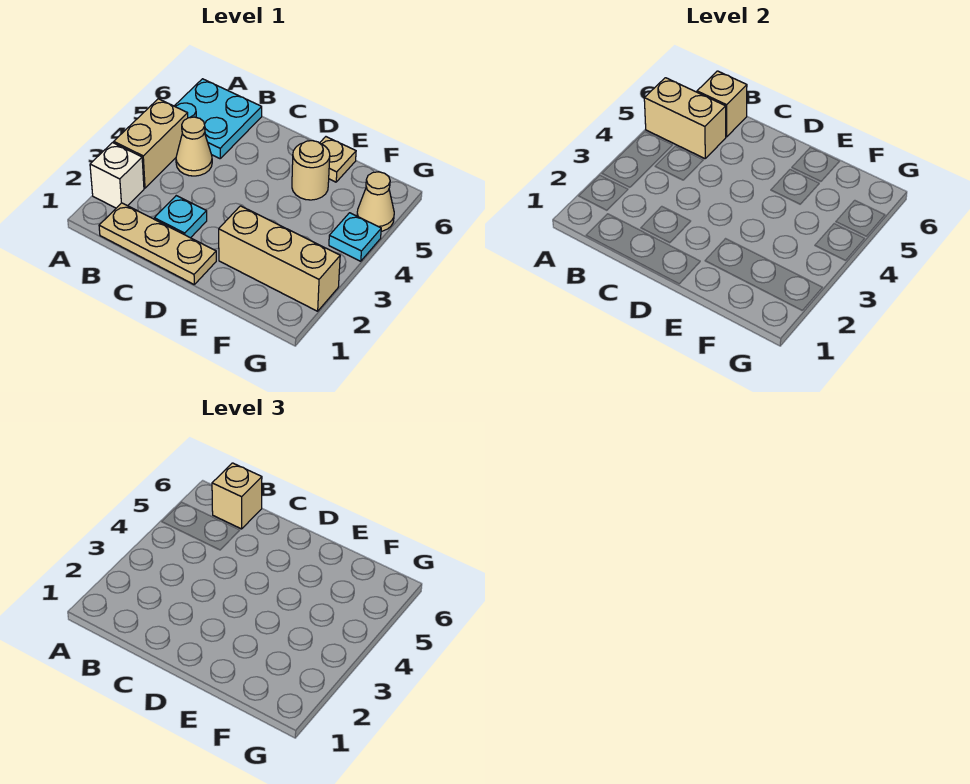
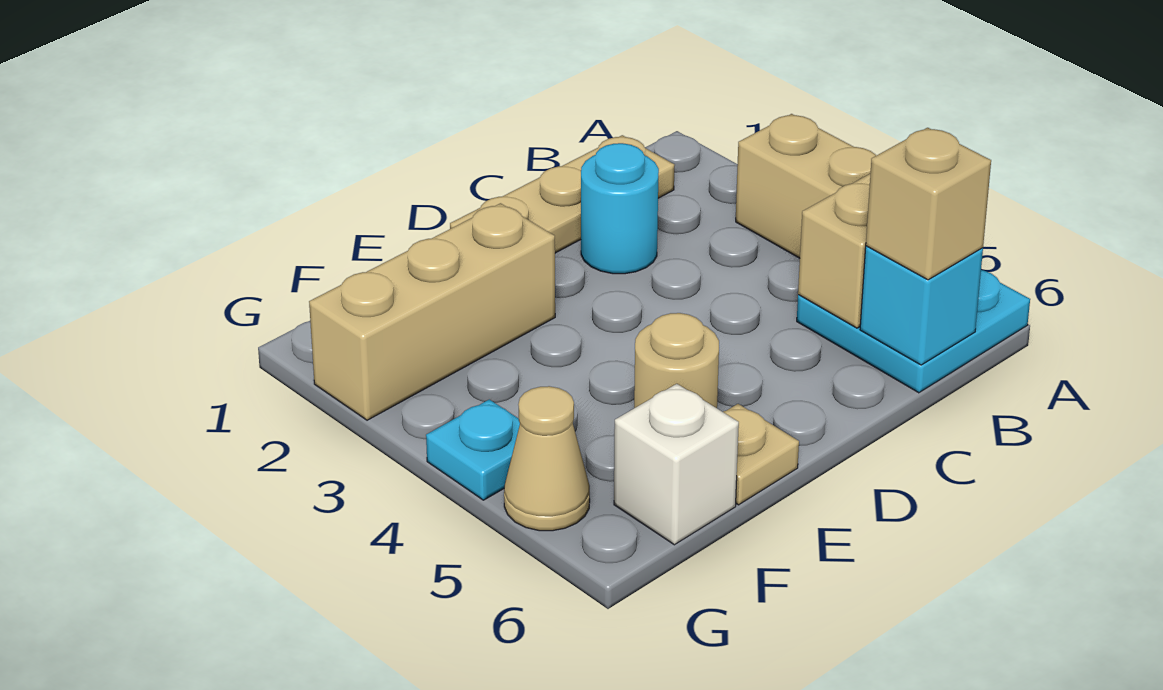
white brick A2 level 1 -> white brick F6 level 1
tan cone B4 level 1 -> none
tan brick B6 level 2 -> cyan brick B6 level 2
cyan plate C2 level 1 -> cyan round brick C2 level 1

